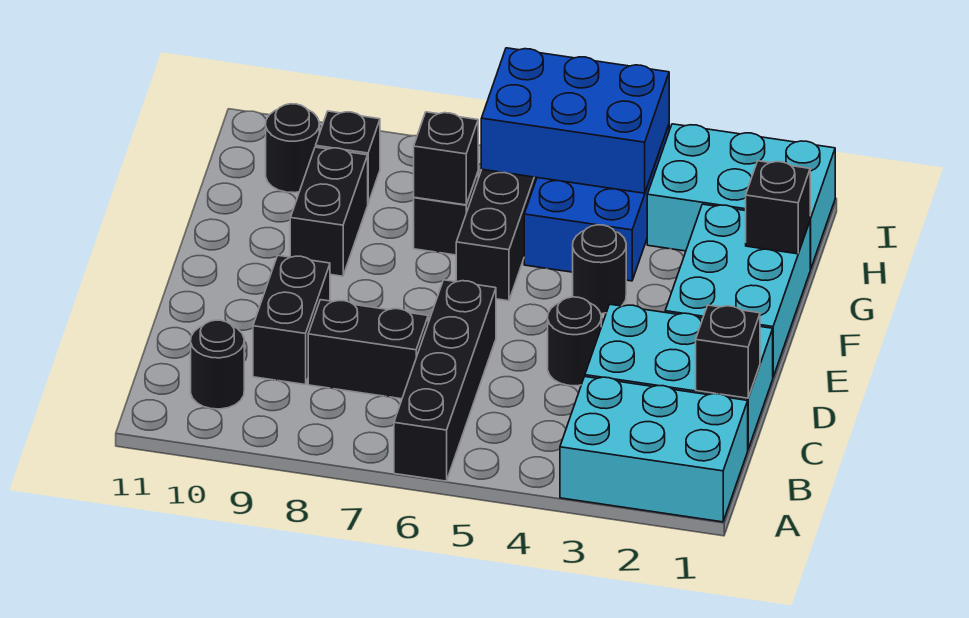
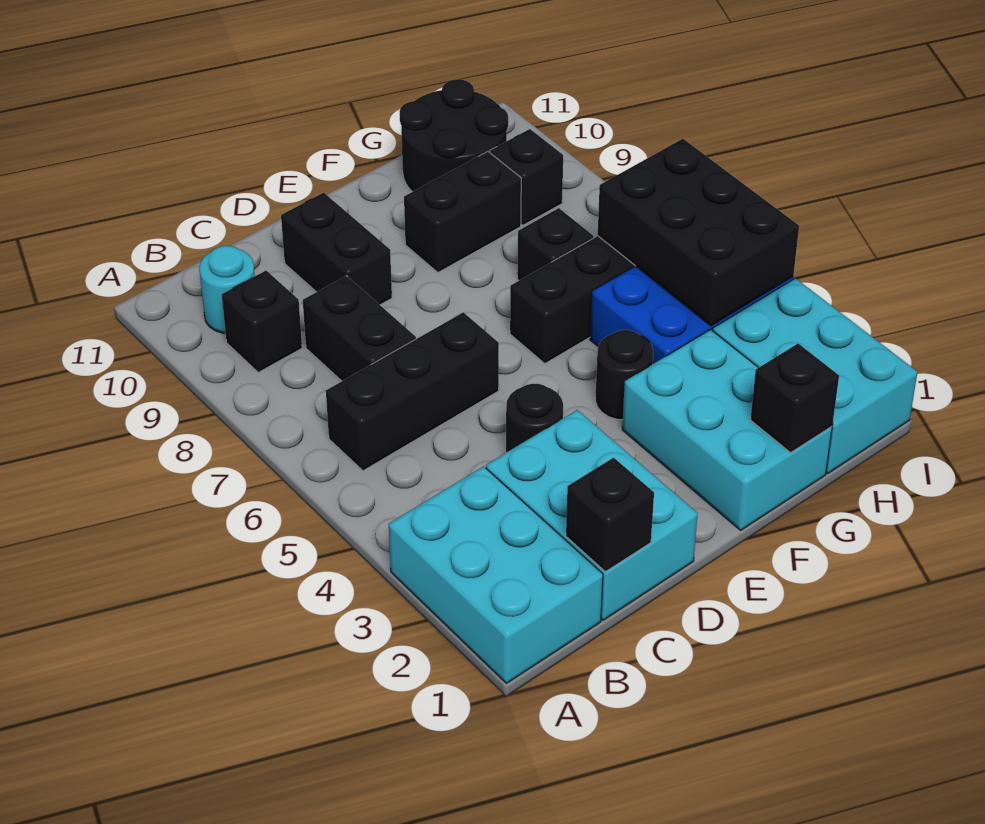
black brick A6:D6 level 1 -> black brick B6:D6 level 1
black round brick B10 level 1 -> cyan round brick B10 level 1
black brick C9:D9 level 1 -> black brick D9:D10 level 1
cyan brick E1:G2 level 1 -> cyan brick F1:G3 level 1
black brick G7 level 2 -> black brick B9 level 1
blue brick H4:I6 level 2 -> black brick H4:I6 level 2
black round brick H10 level 1 -> black round brick G10:H11 level 1

